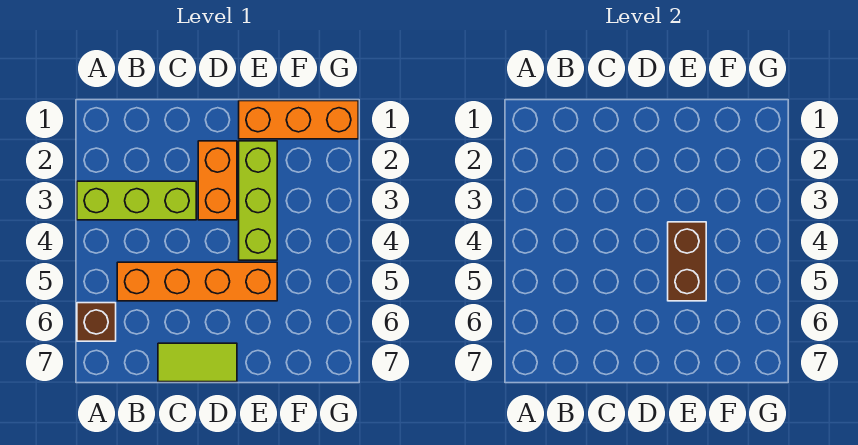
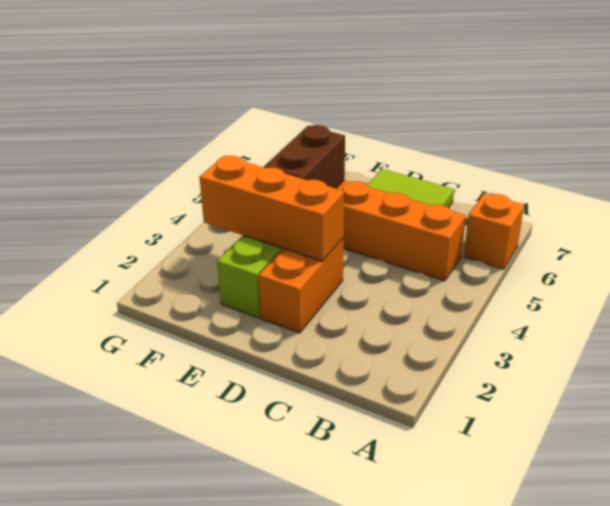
lime brick A3:C3 level 1 -> none
brown brick A6 level 1 -> orange brick A6 level 1
orange brick E1:G1 level 1 -> orange brick D3:F3 level 2

